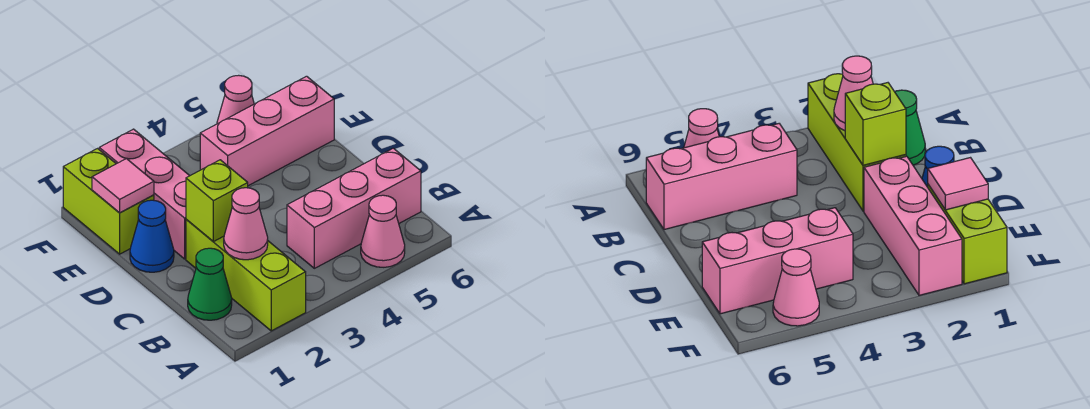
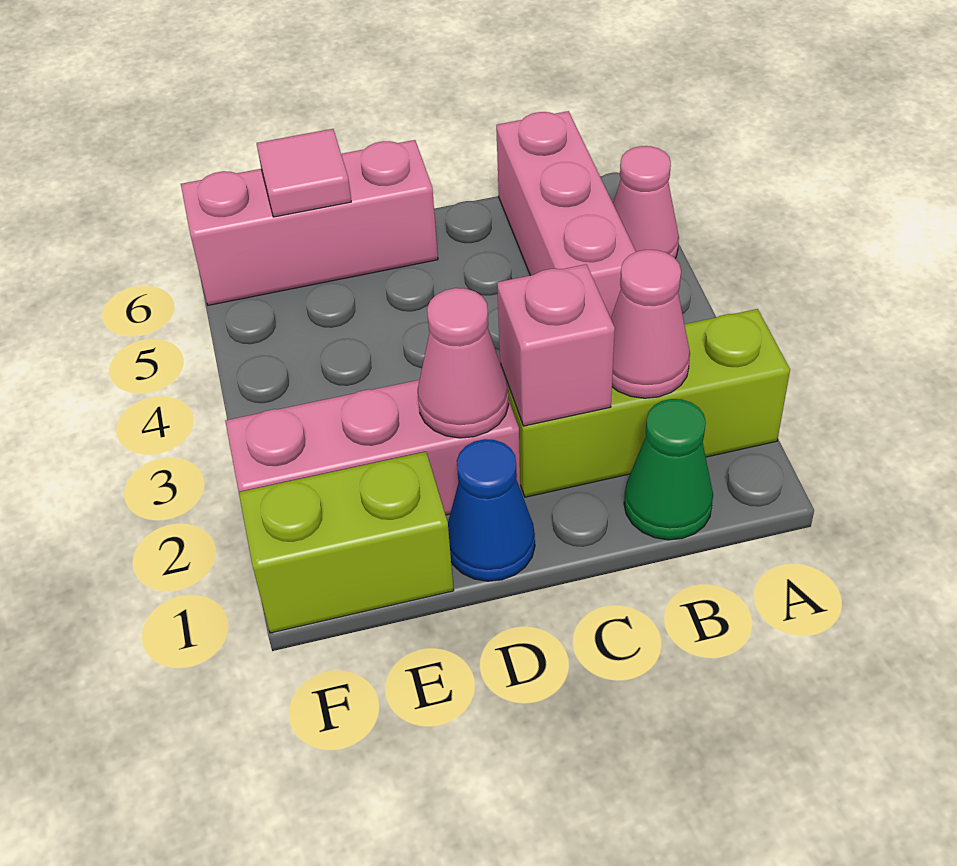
lime brick C2 level 2 -> pink brick C2 level 2
pink tile E1 level 2 -> pink tile E6 level 2
pink brick E4:E6 level 1 -> pink brick D6:F6 level 1
pink cone F5 level 1 -> pink cone D2 level 2

